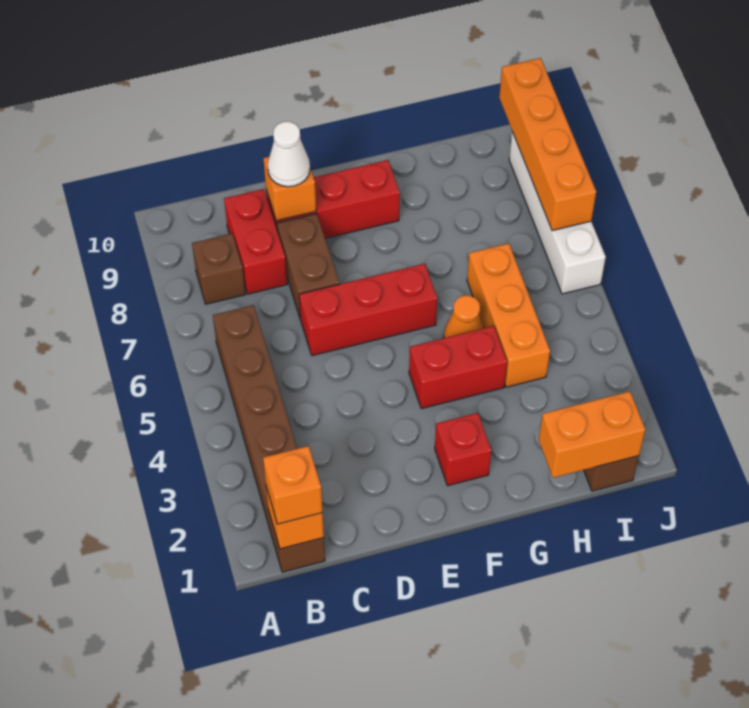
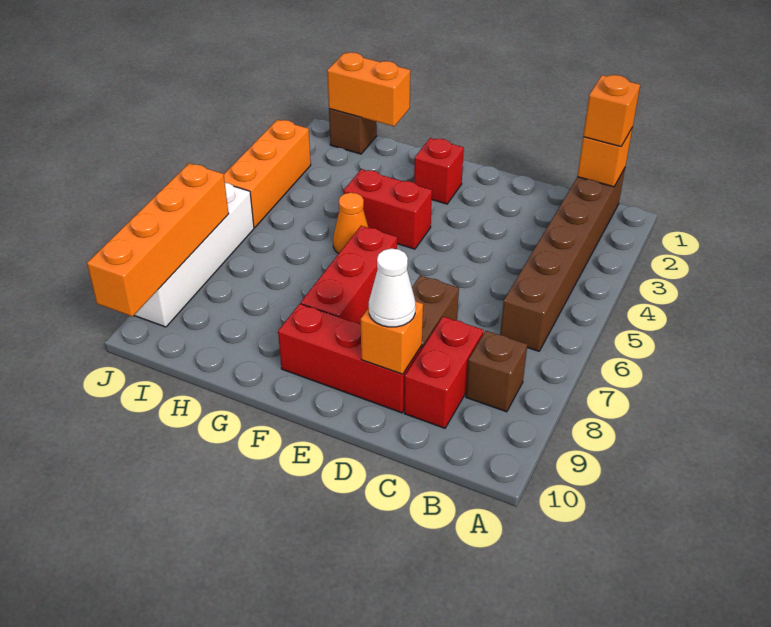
red brick D6:F6 level 1 -> red brick F6:F8 level 1
orange brick H4:H6 level 1 -> orange brick J3:J5 level 1

